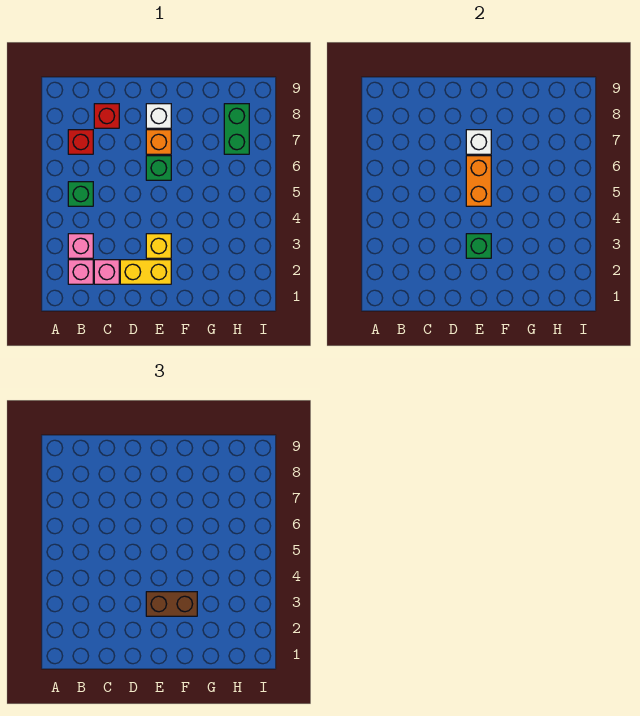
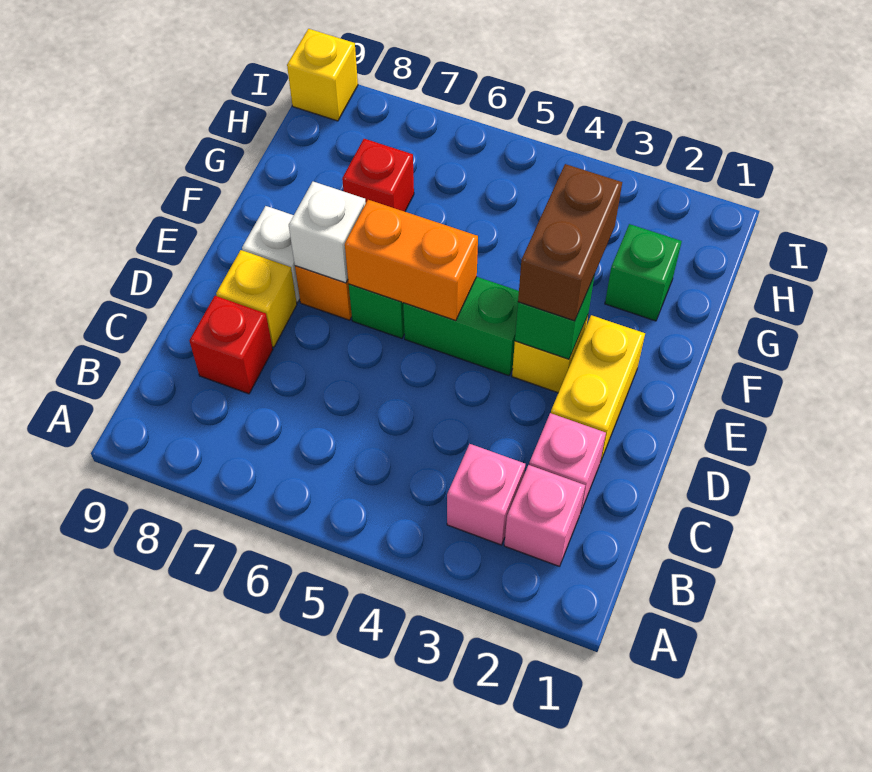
green brick B5 level 1 -> green brick G2 level 1
red brick B7 level 1 -> red brick G7 level 1
none -> yellow brick D8 level 1
green brick H7:H8 level 1 -> green brick E4:E5 level 1
none -> yellow brick I9 level 1

